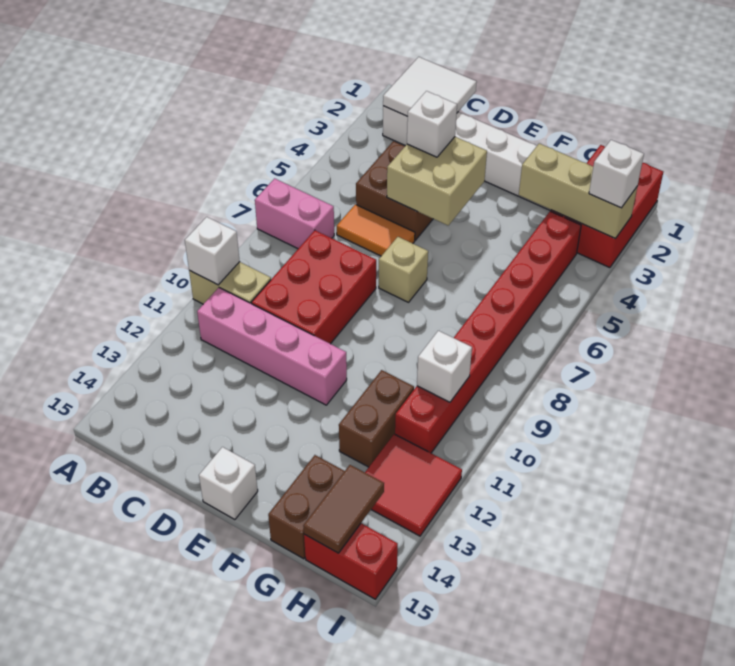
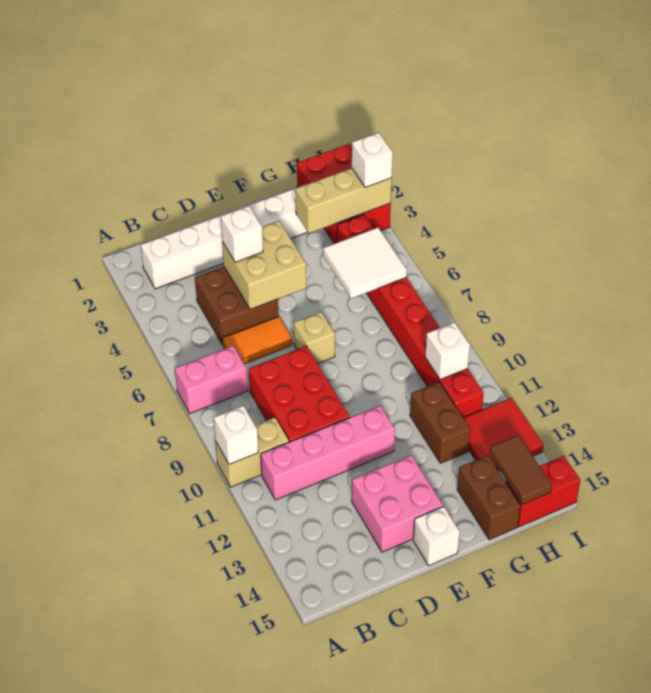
white tile B1:C2 level 2 -> white tile G5:H6 level 2
none -> pink brick D13:E14 level 1

